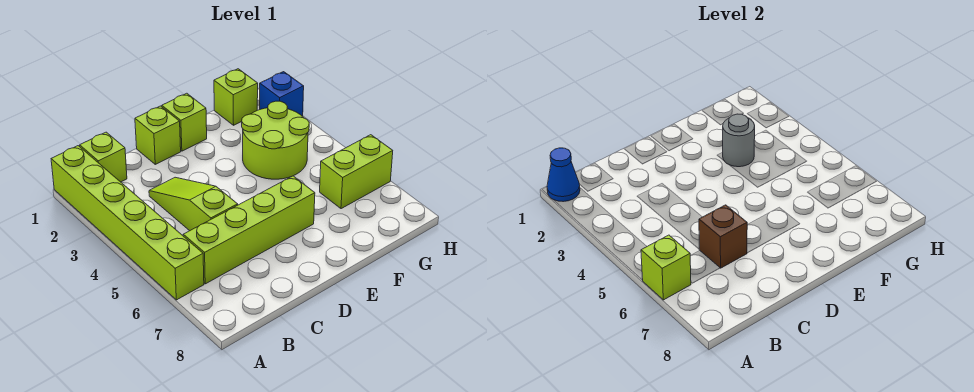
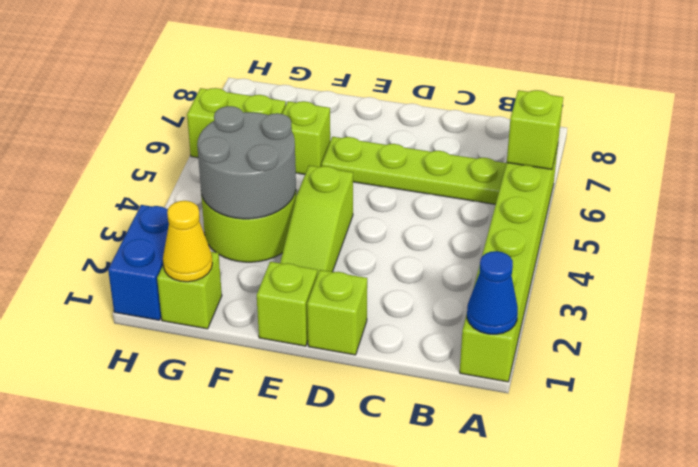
lime brick B1 level 1 -> lime brick F6 level 1
lime brick B6:E6 level 1 -> lime plate B6:E6 level 1
lime slope C3:C5 level 1 top 5 -> lime slope E2:E4 level 1 top 4
brown brick C6 level 2 -> none
grey round brick F3 level 2 -> grey round brick F3:G4 level 2
none -> yellow cone G1 level 2
blue brick H2 level 1 -> blue brick H1:H2 level 1

